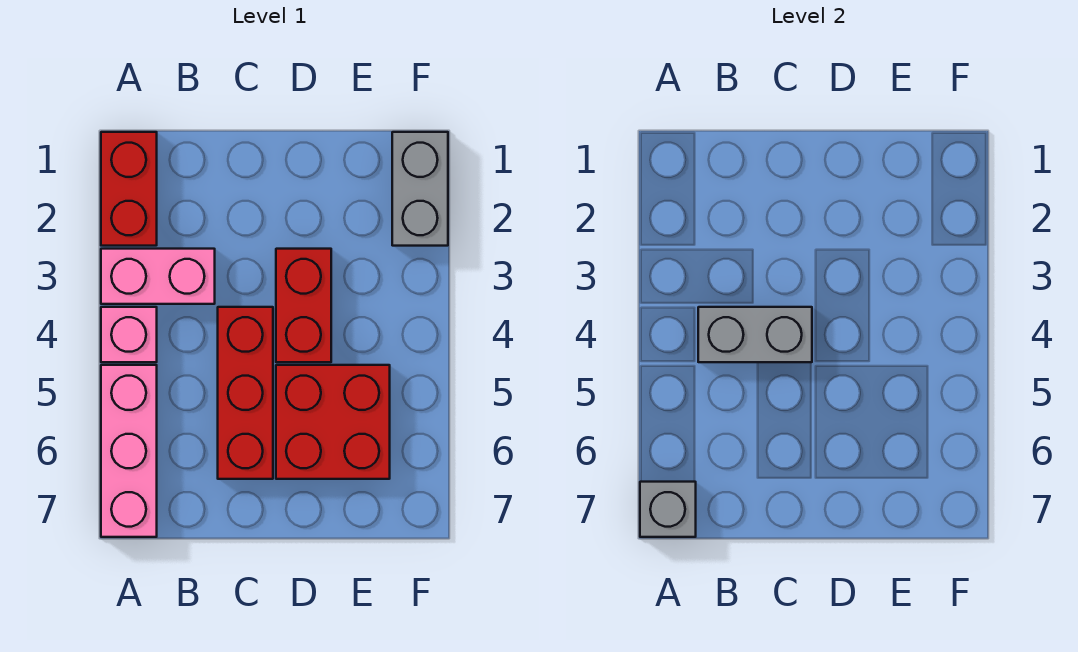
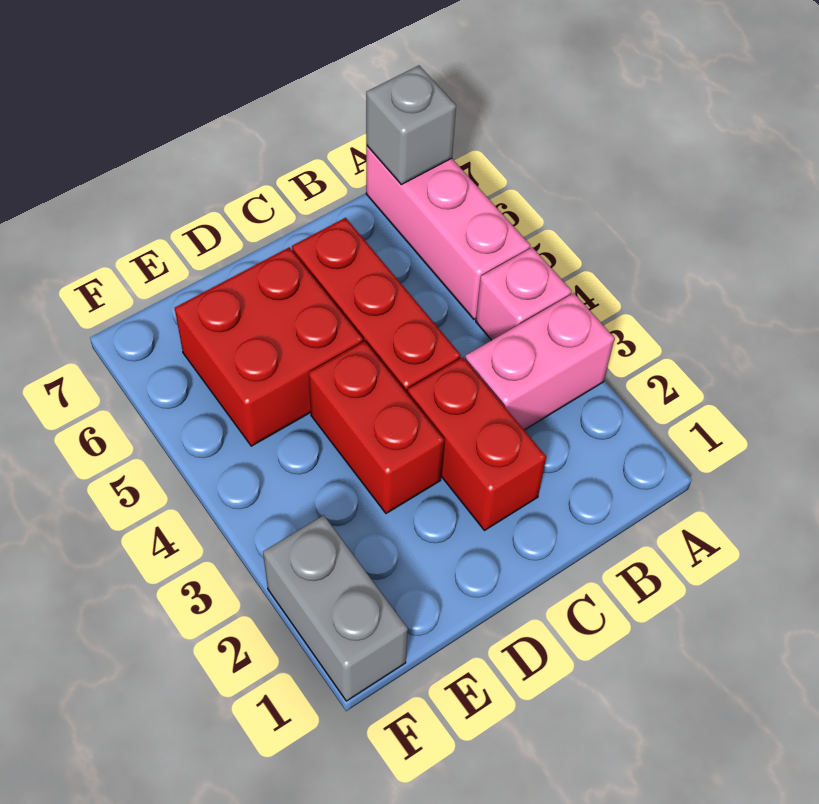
red brick A1:A2 level 1 -> red brick C2:C3 level 1
grey brick B4:C4 level 2 -> none

